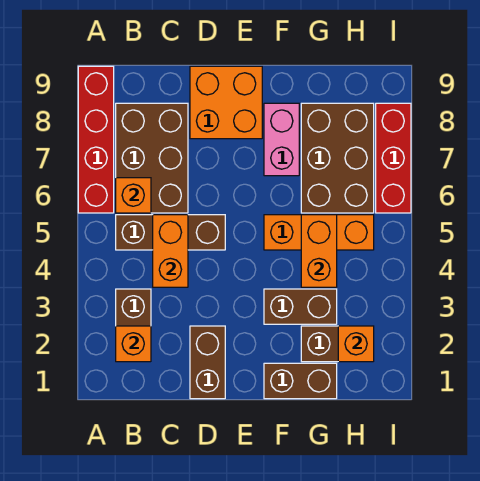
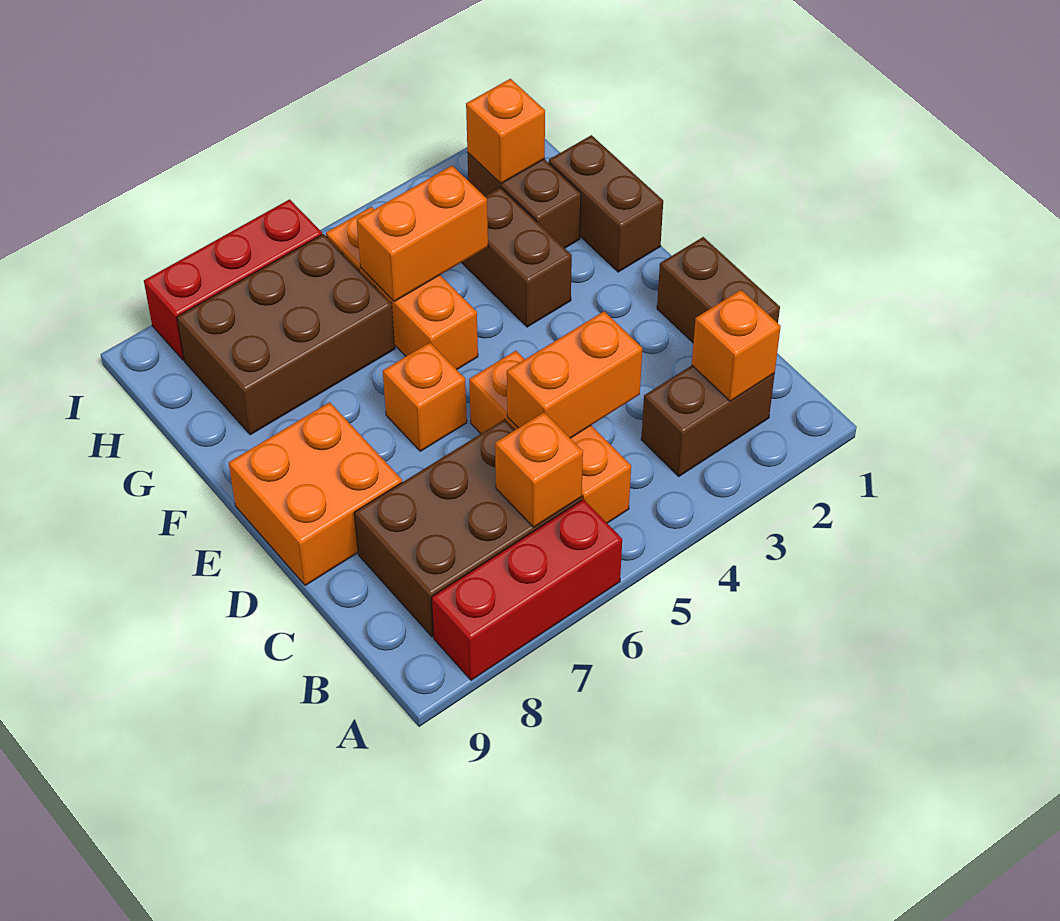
red brick A6:A9 level 1 -> red brick A6:A8 level 1
brown brick B5:D5 level 1 -> orange brick B5:D5 level 1
brown brick D1:D2 level 1 -> brown brick C1:D1 level 1
none -> orange brick E6 level 1
pink brick F7:F8 level 1 -> none

